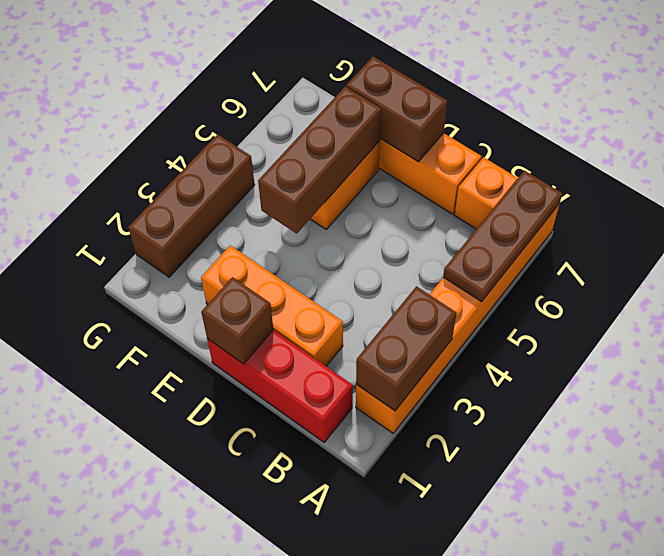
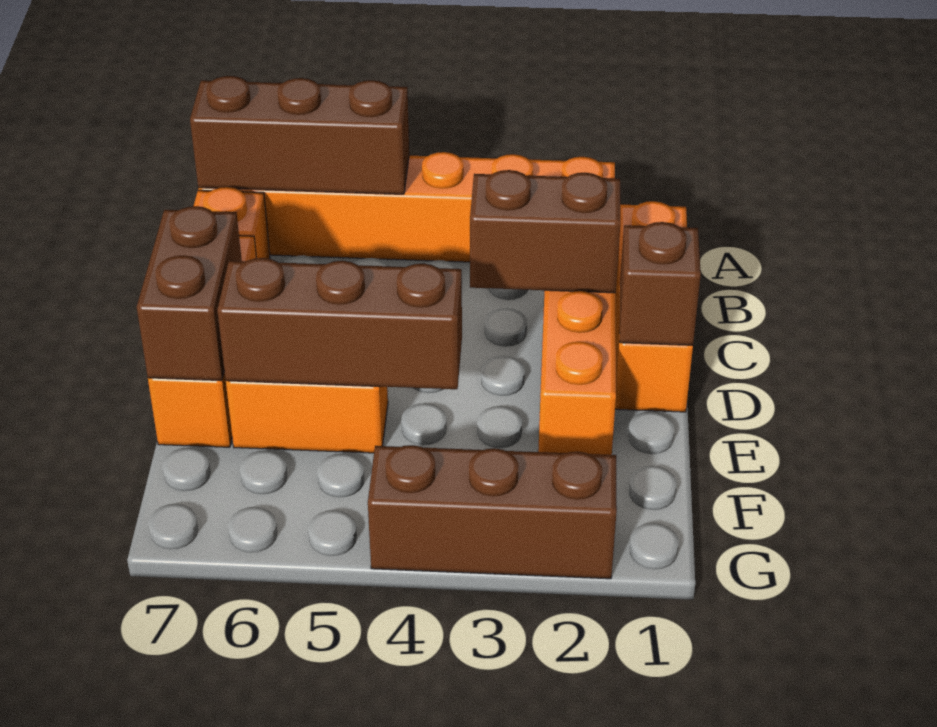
brown brick A2:A3 level 2 -> brown brick C2:C3 level 2
brown plate A5:A7 level 2 -> brown brick A5:A7 level 2
red brick B1:D1 level 1 -> orange brick B1:D1 level 1

